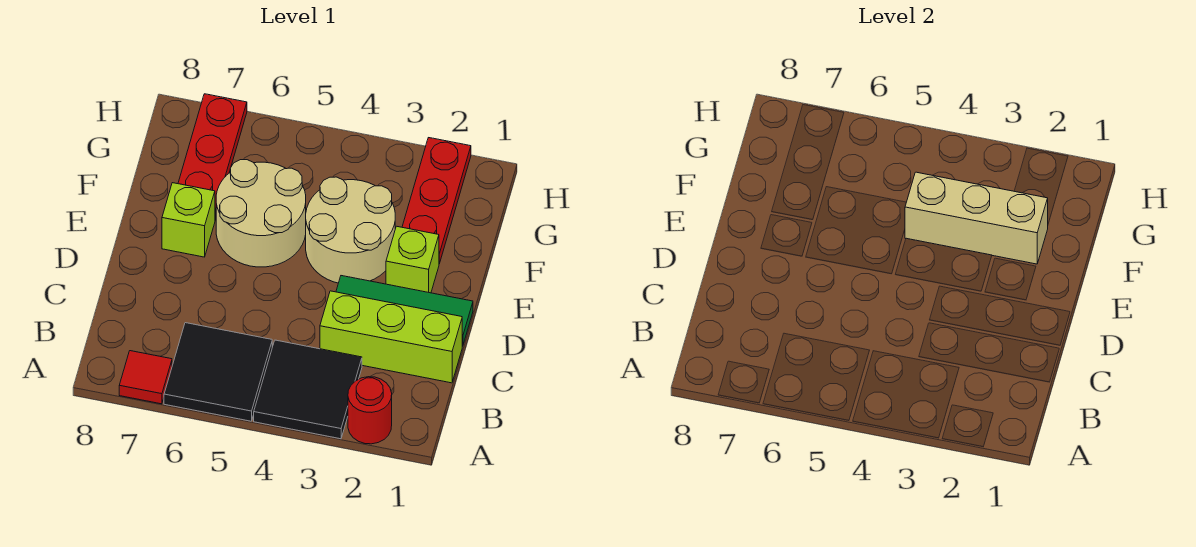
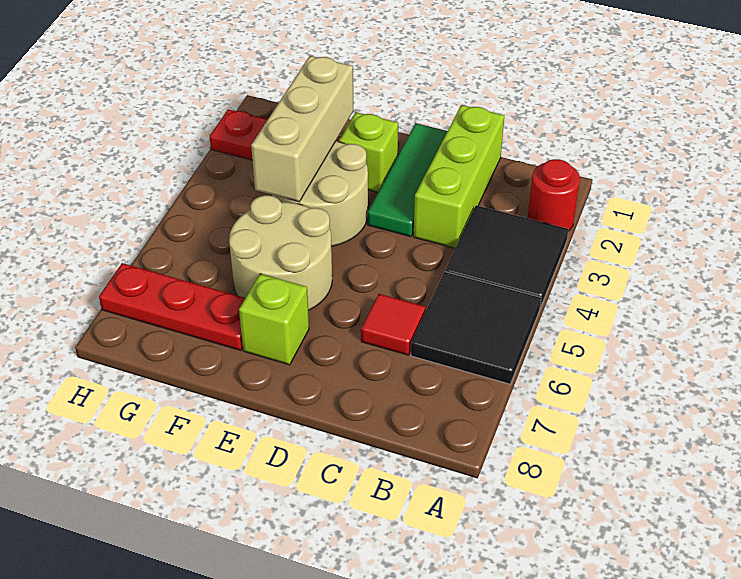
red tile A7 level 1 -> red tile C6 level 1

